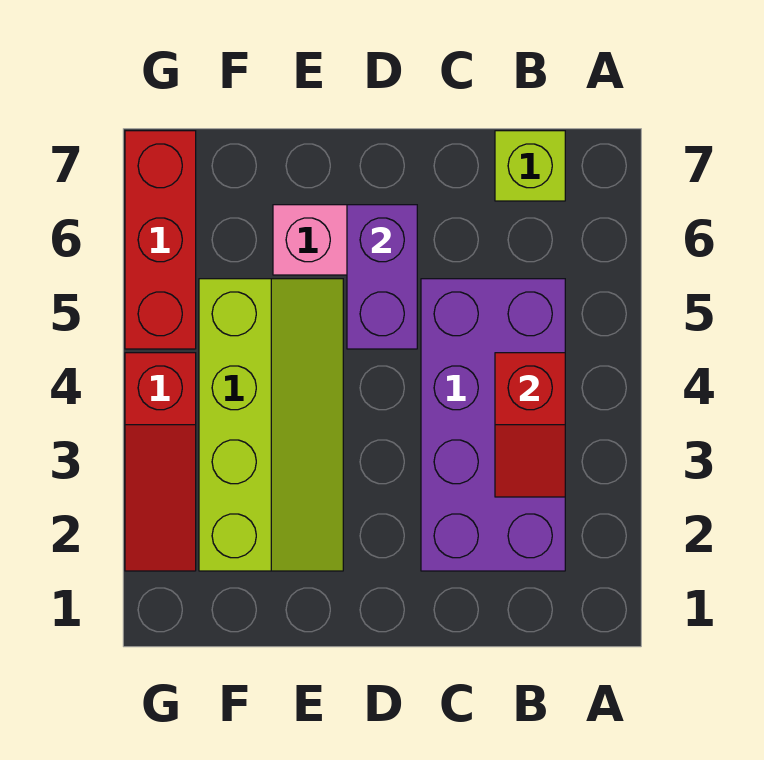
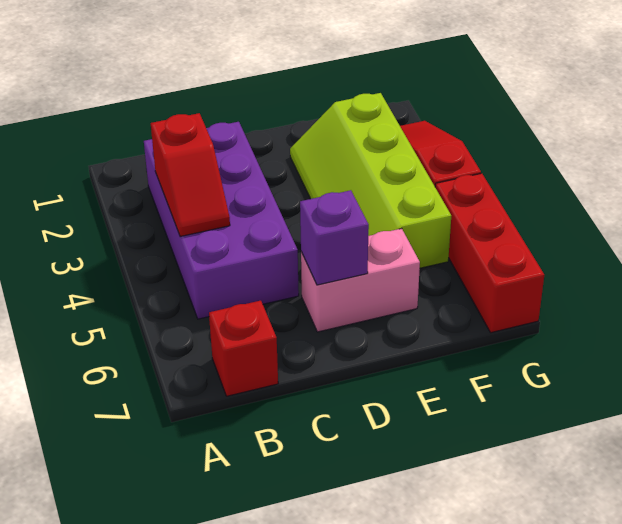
red slope B3:B4 level 2 top 4 -> red slope B3:B4 level 2 top 3
lime brick B7 level 1 -> red brick B7 level 1
purple brick D5:D6 level 2 -> purple brick D6 level 2

